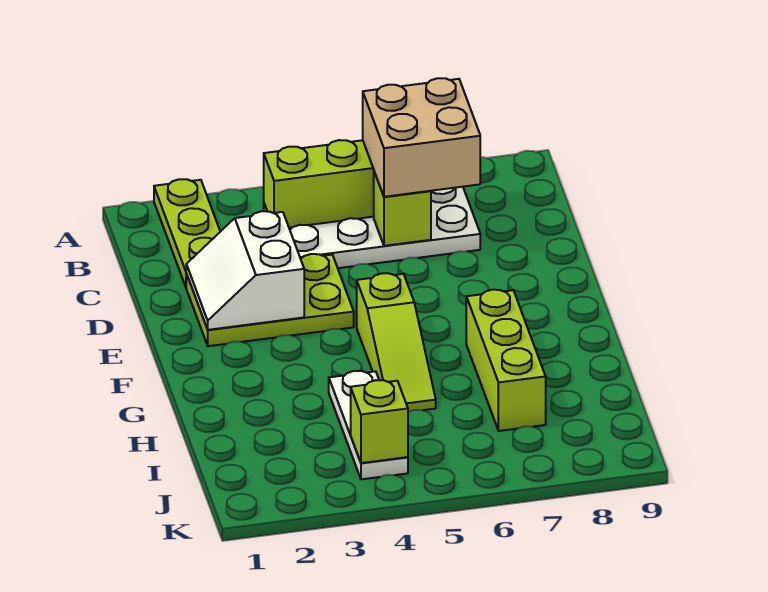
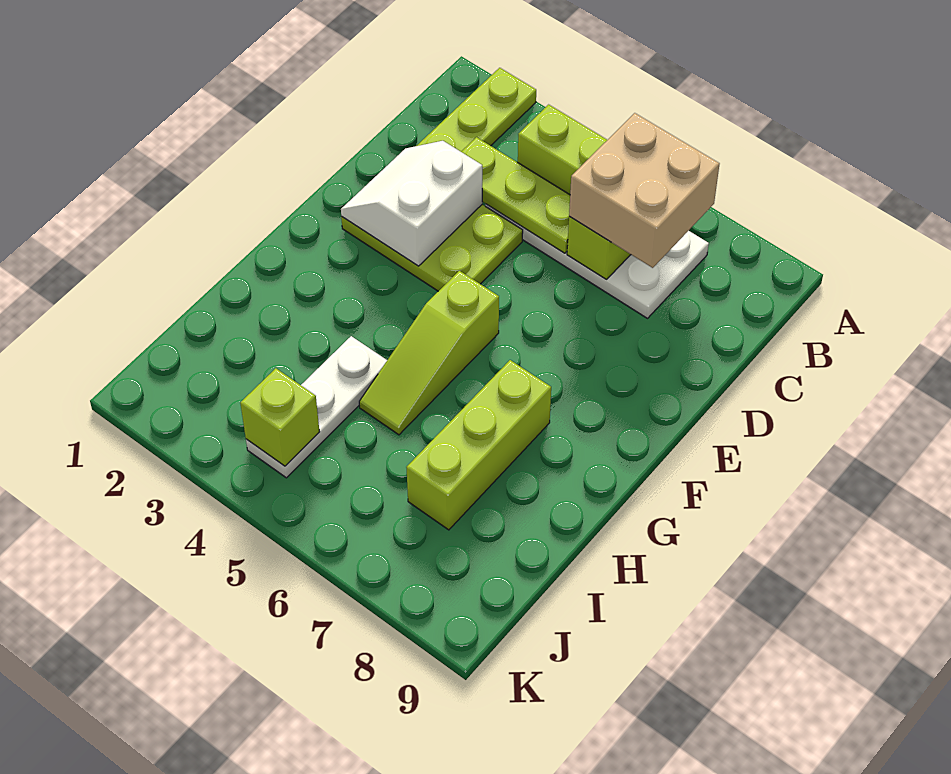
none -> lime plate C3:C5 level 2

